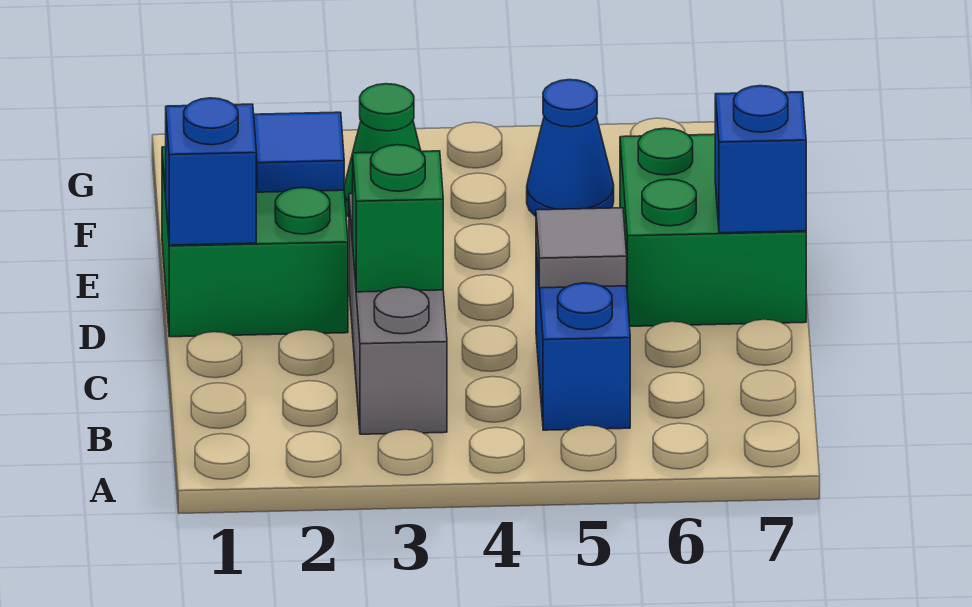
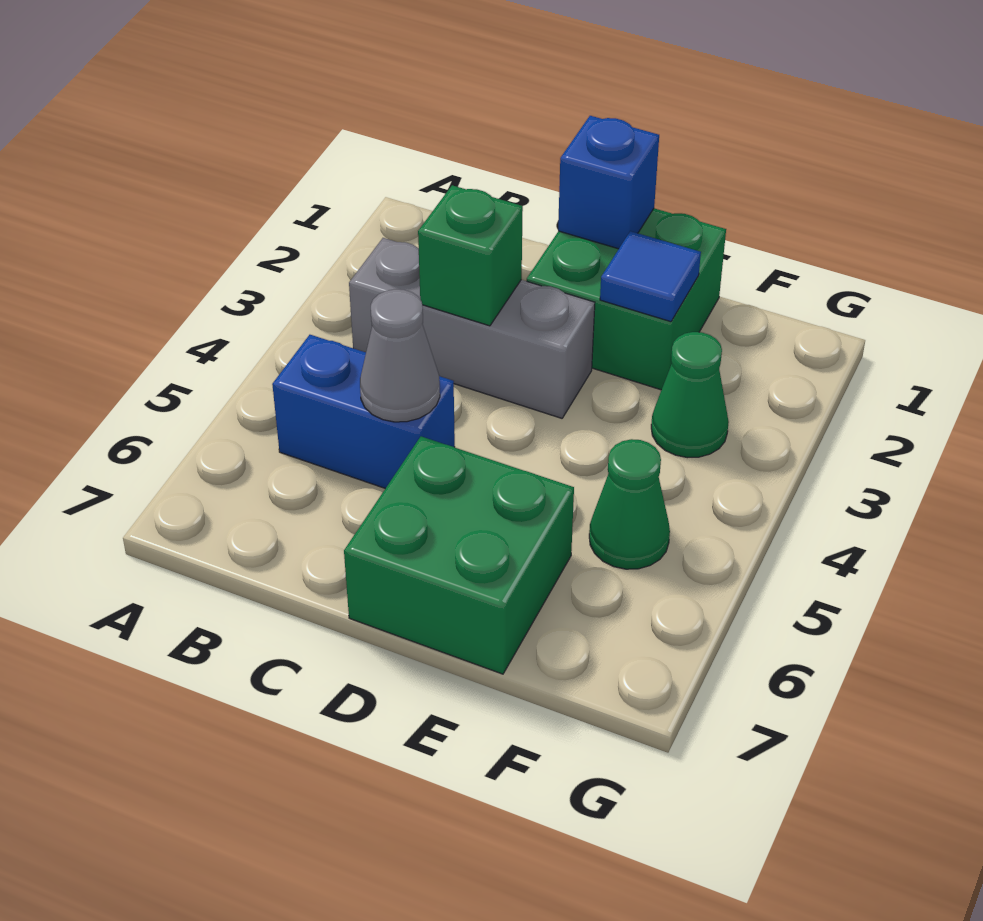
grey tile C5 level 2 -> grey cone C5 level 2
blue brick D7 level 2 -> none
blue cone F5 level 1 -> green cone F5 level 1

